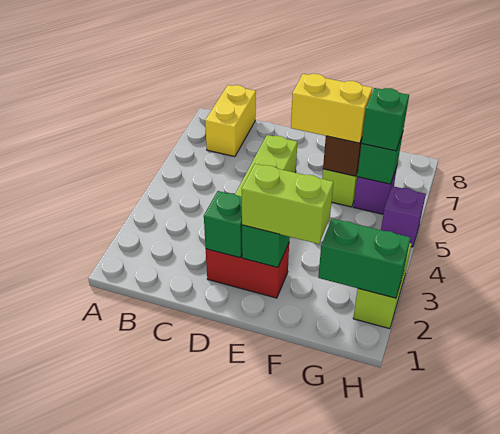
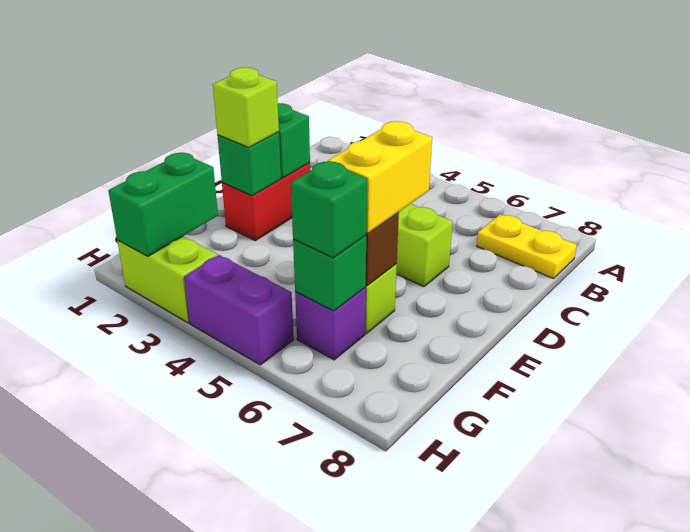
yellow brick B7:B8 level 1 -> yellow plate B7:B8 level 1
lime brick E2:F2 level 3 -> lime brick E2 level 3
purple brick H5 level 1 -> purple brick H4:H5 level 1

